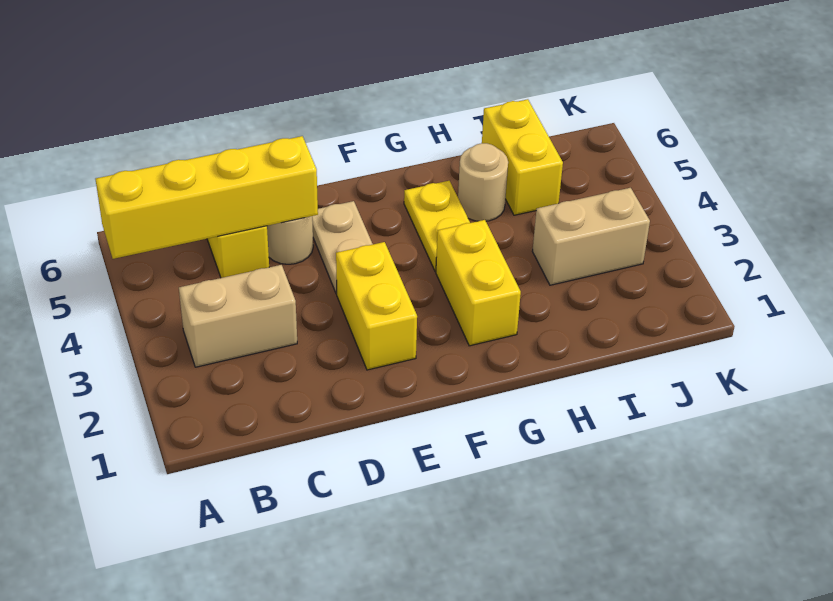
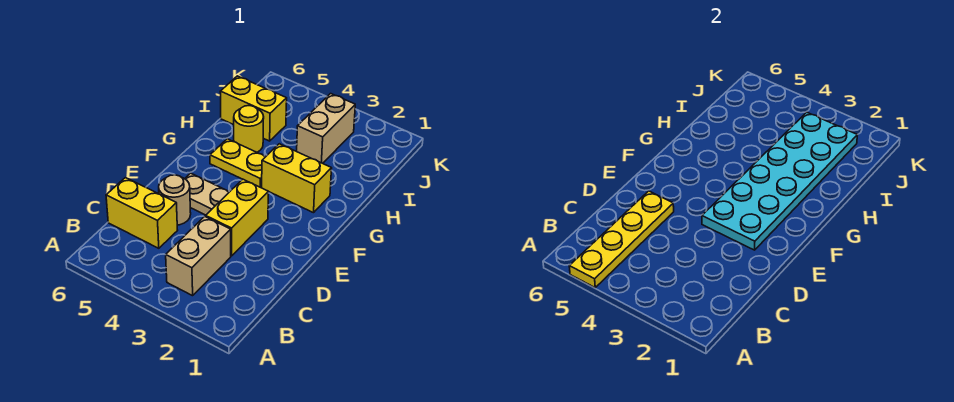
yellow brick A5:D5 level 2 -> yellow plate A5:D5 level 2
yellow brick E2:E3 level 1 -> yellow brick D3:E3 level 1
none -> cyan plate E2:J3 level 2
tan round brick H5 level 1 -> yellow round brick H5 level 1

